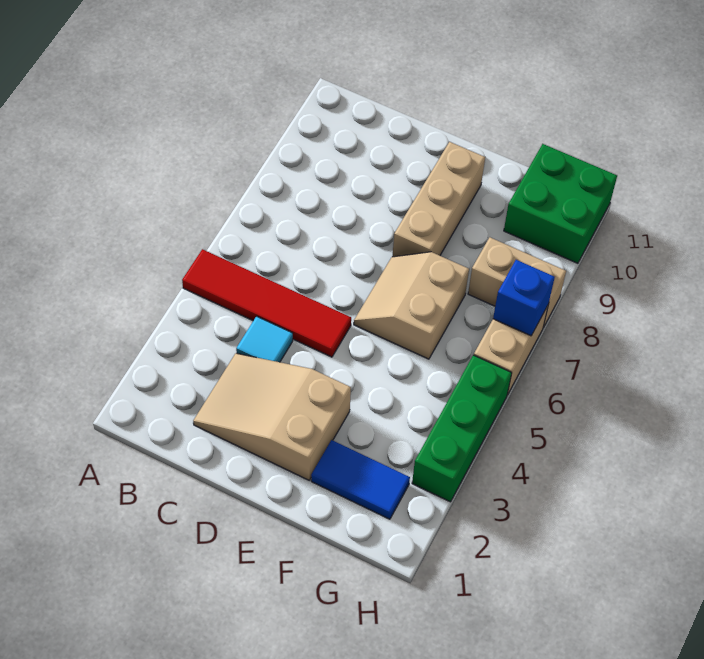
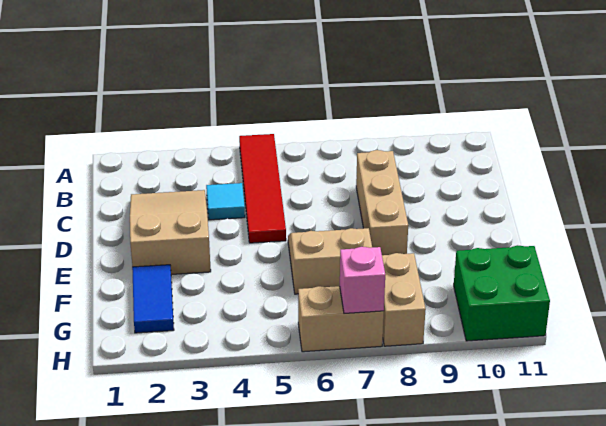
tan brick E8:E10 level 1 -> tan brick C8:E8 level 1
green brick H3:H5 level 1 -> none
blue brick H7 level 2 -> pink brick H7 level 2

